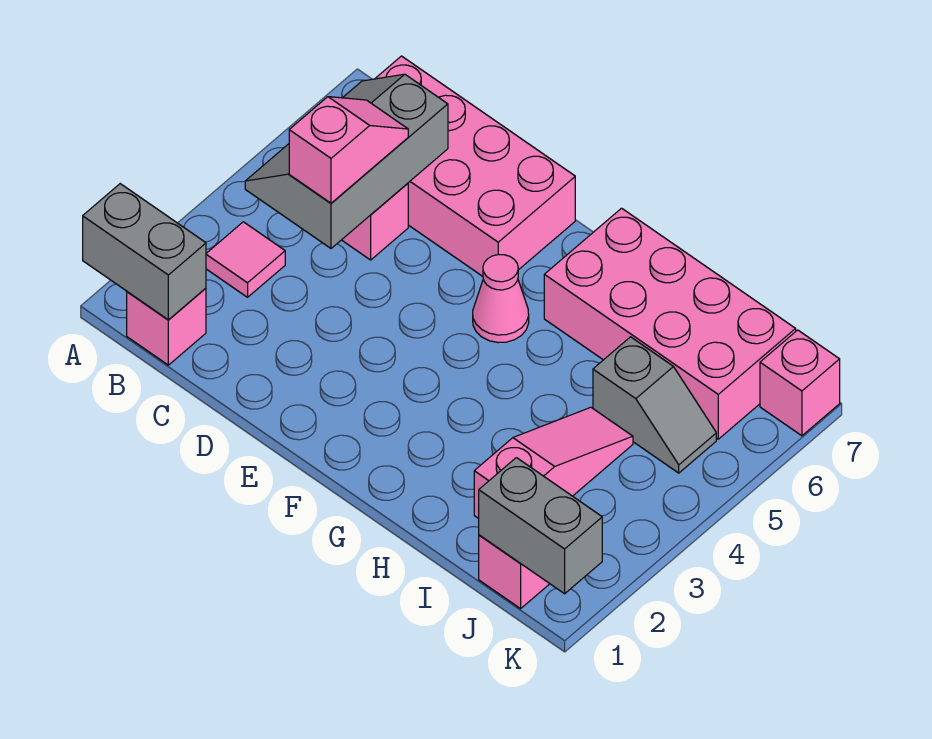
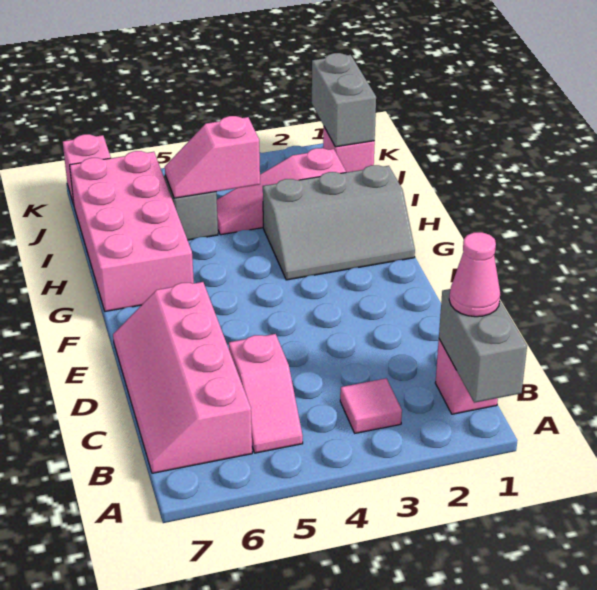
grey slope B4:C6 level 2 top C -> grey slope G1:H3 level 1 top H
pink brick B6:E7 level 1 -> pink slope B6:E7 level 1 top 6
pink slope C4:C5 level 3 top 4 -> pink slope I4:I5 level 2 top 4
pink cone F5 level 1 -> pink cone B1 level 3

